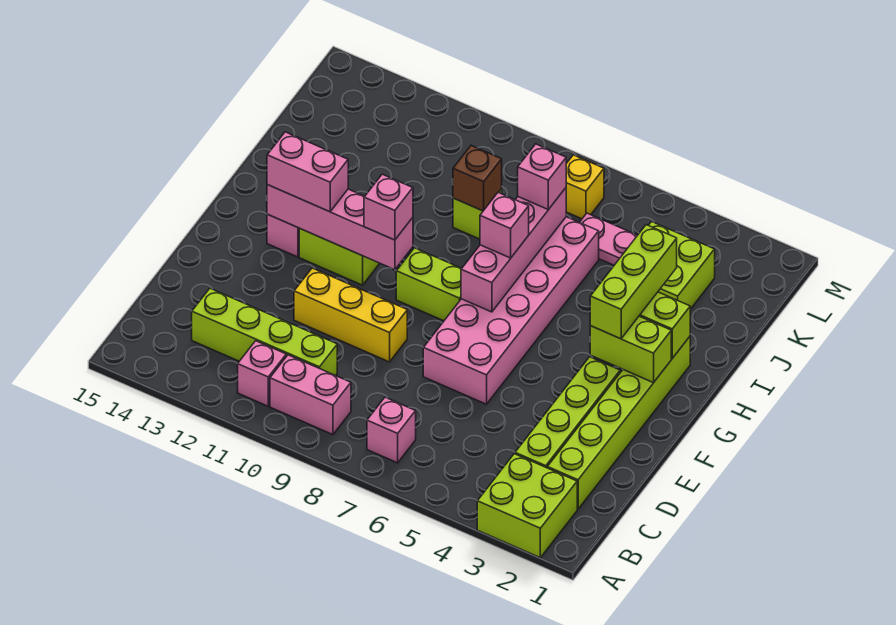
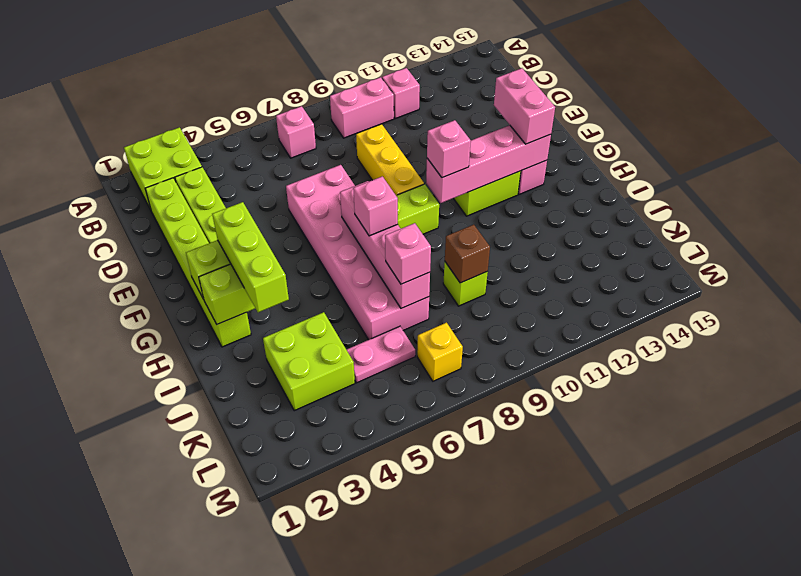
lime brick C10:C13 level 1 -> none
yellow brick E9:E11 level 1 -> yellow brick D9:F9 level 1
pink brick G12:G13 level 3 -> pink brick F13:G13 level 3

